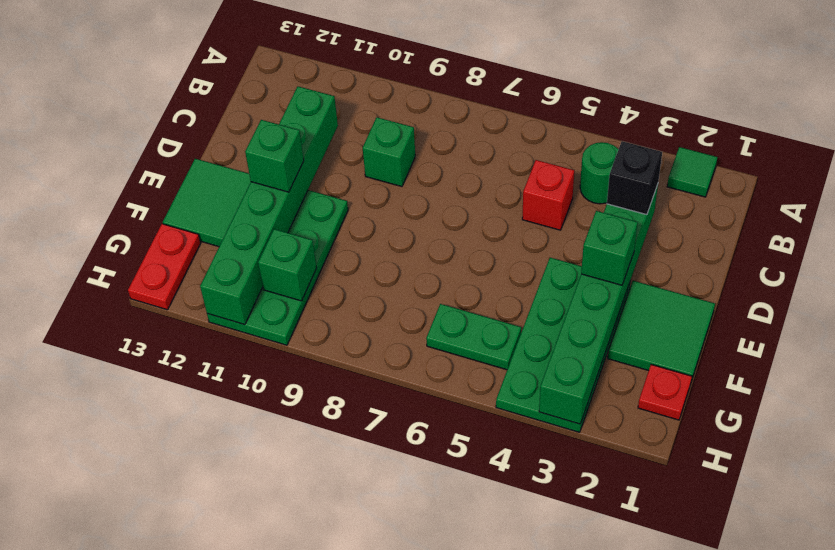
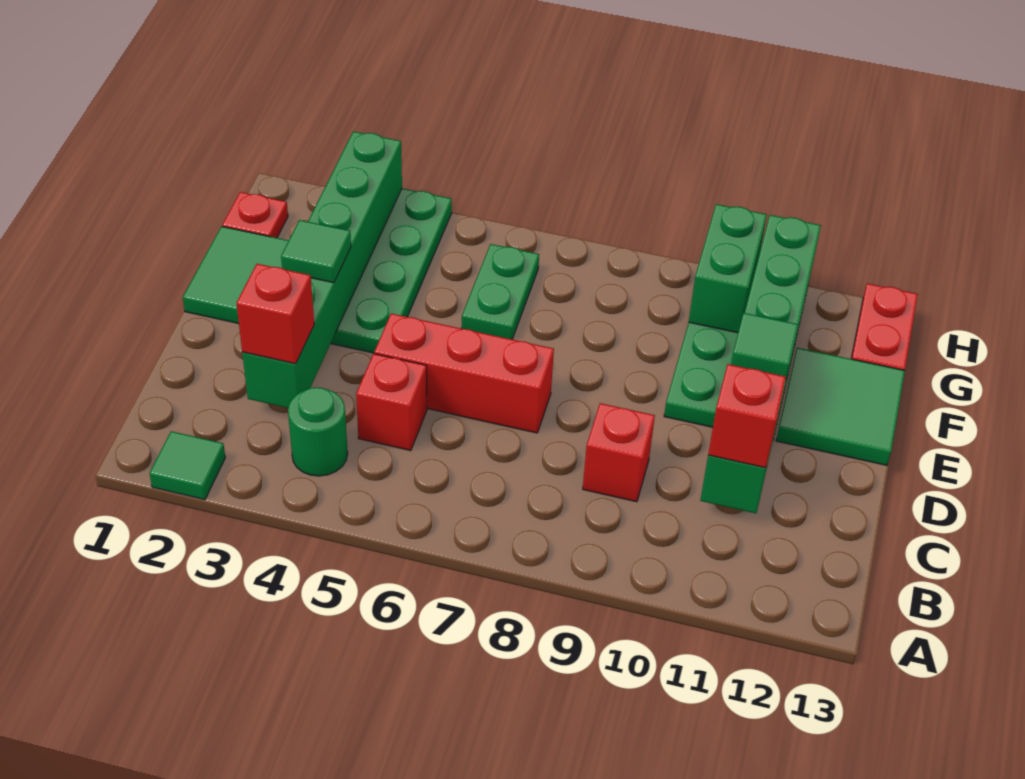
black brick C3 level 3 -> red brick C3 level 3
green brick C9 level 1 -> red brick C9 level 1
none -> red brick C11 level 3
none -> red brick D5:D7 level 1
green brick E3 level 3 -> green tile E3 level 3
green brick E11 level 3 -> green tile E11 level 3
green plate G5:G6 level 1 -> green plate F6:G6 level 1
green brick G10 level 2 -> green brick G10:H10 level 2

